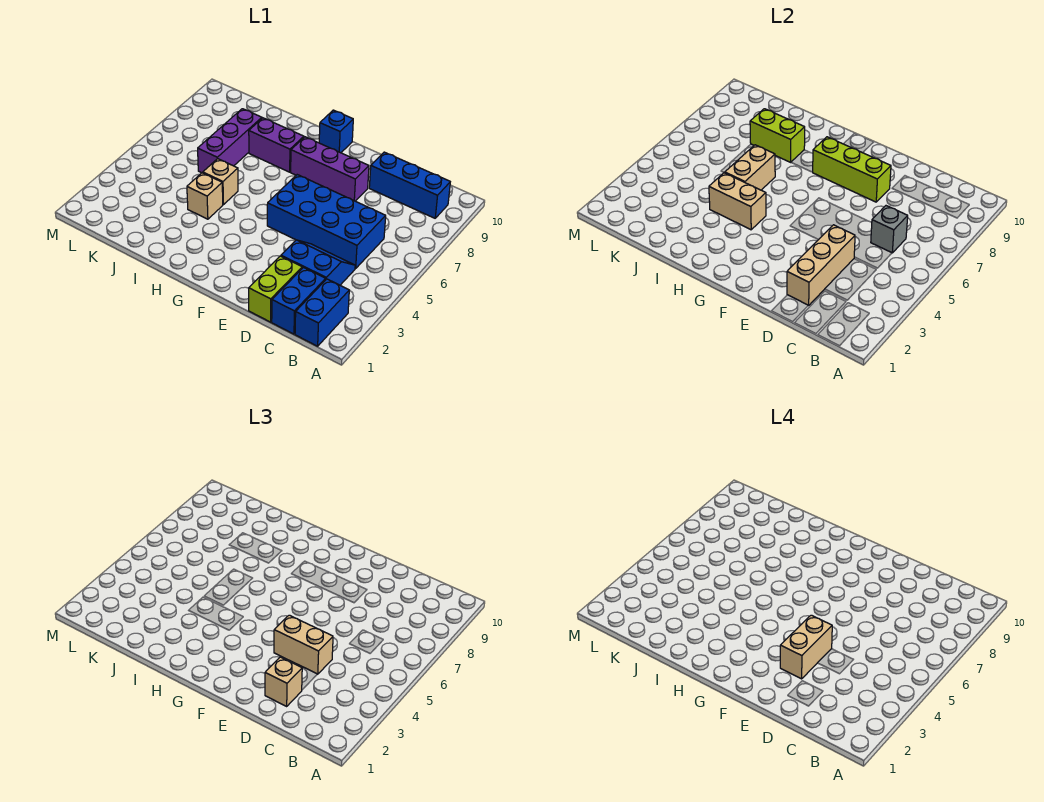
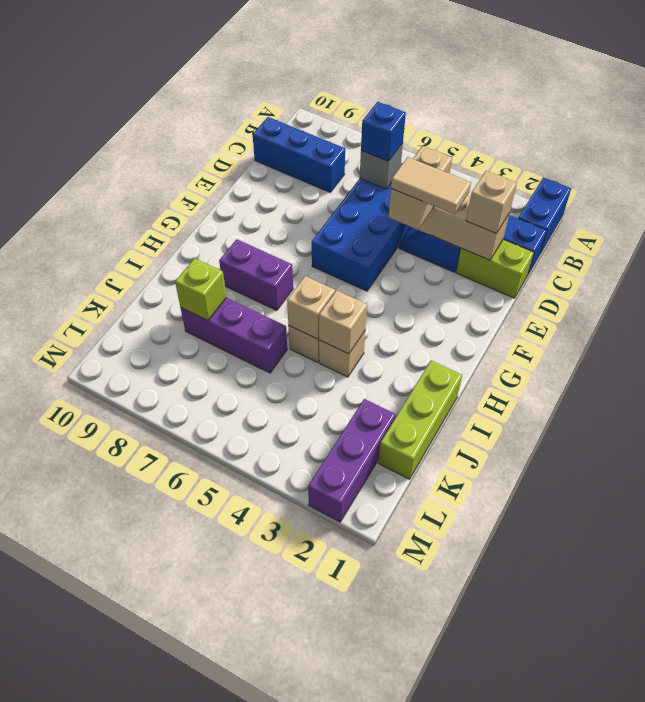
blue brick B1:B2 level 1 -> blue brick A1:B1 level 1
blue brick B9:D9 level 1 -> blue brick C8:C10 level 1
tan brick E3:E4 level 4 -> tan tile E3:E4 level 4
purple brick E8:G8 level 1 -> purple brick K2:M2 level 1
lime brick E8:G8 level 2 -> lime brick I1:K1 level 1
blue brick G10 level 1 -> blue brick C6 level 3
tan brick H4:I4 level 2 -> tan brick I4 level 2
purple brick H8:I8 level 1 -> purple brick H7:H8 level 1
tan brick I5:I6 level 2 -> tan brick I5 level 2
lime brick I8:J8 level 2 -> lime brick J8 level 2

